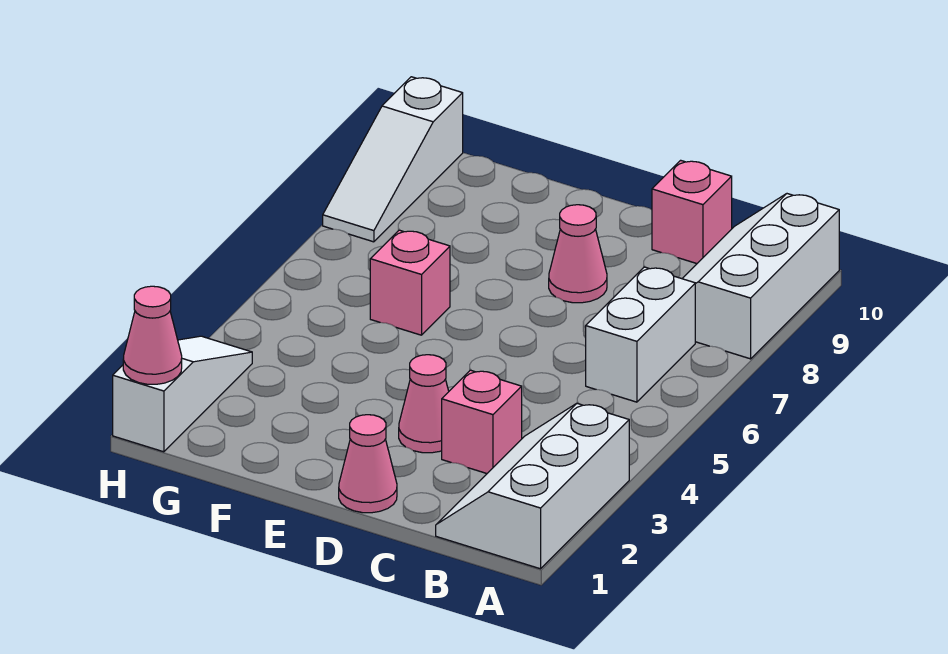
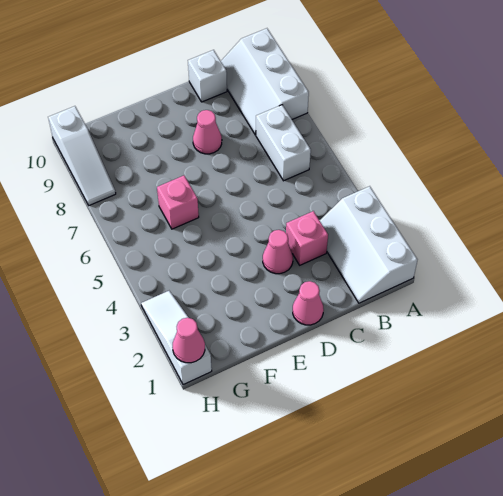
pink brick C10 level 1 -> white brick C10 level 1

